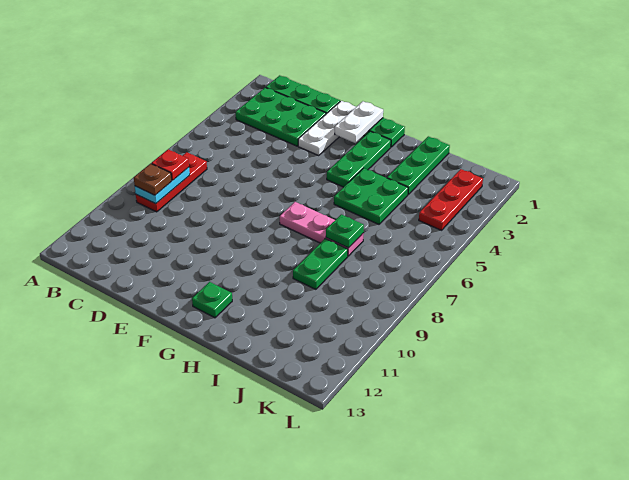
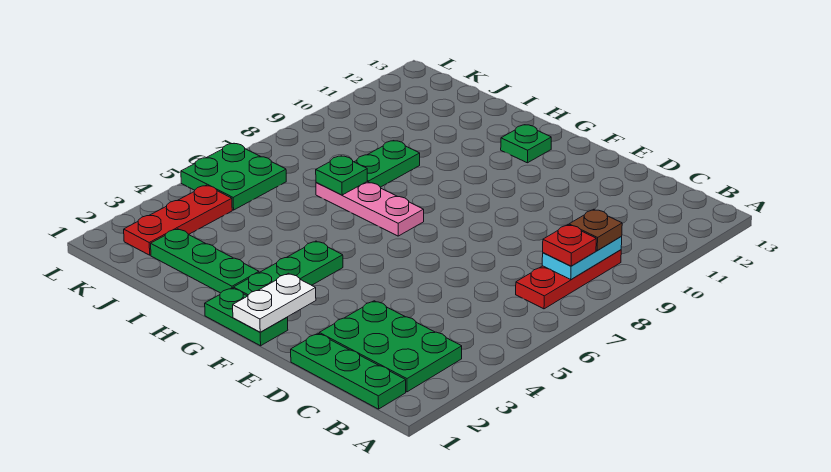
white plate E1:E3 level 1 -> none
green plate H4:I5 level 1 -> green plate K5:L6 level 1
green plate I1:I3 level 1 -> green plate H2:J2 level 1

